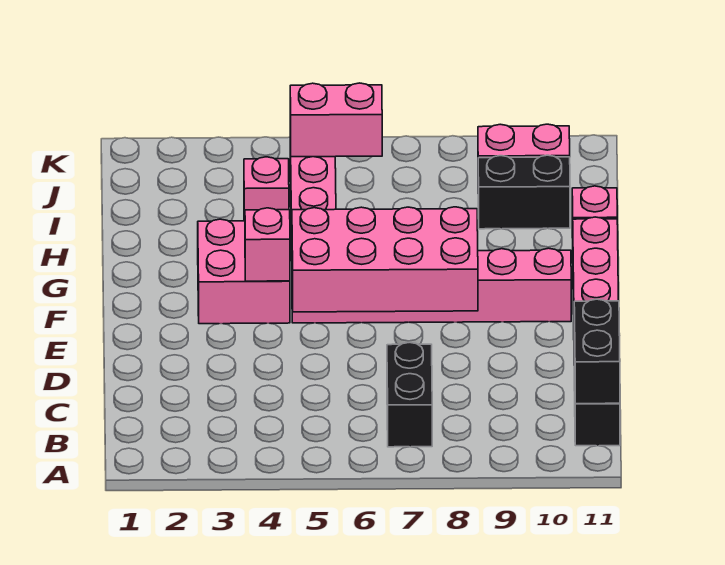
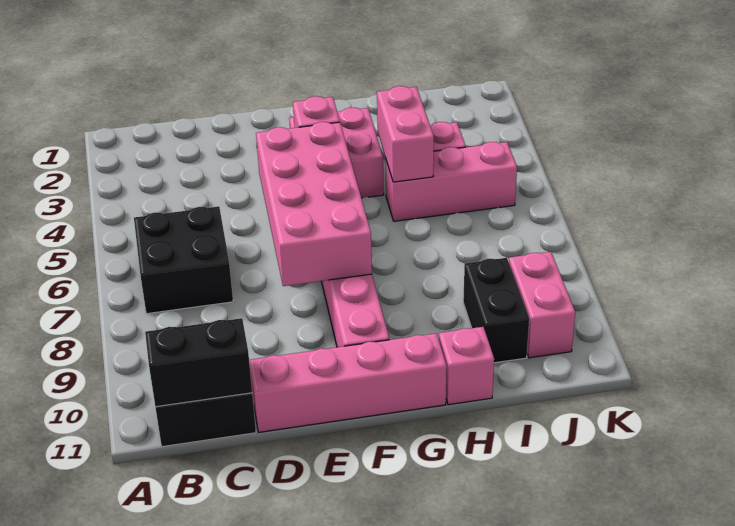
black brick B7:C7 level 1 -> black brick B6:C7 level 1
pink brick J5:J6 level 2 -> pink brick H4:H5 level 2

